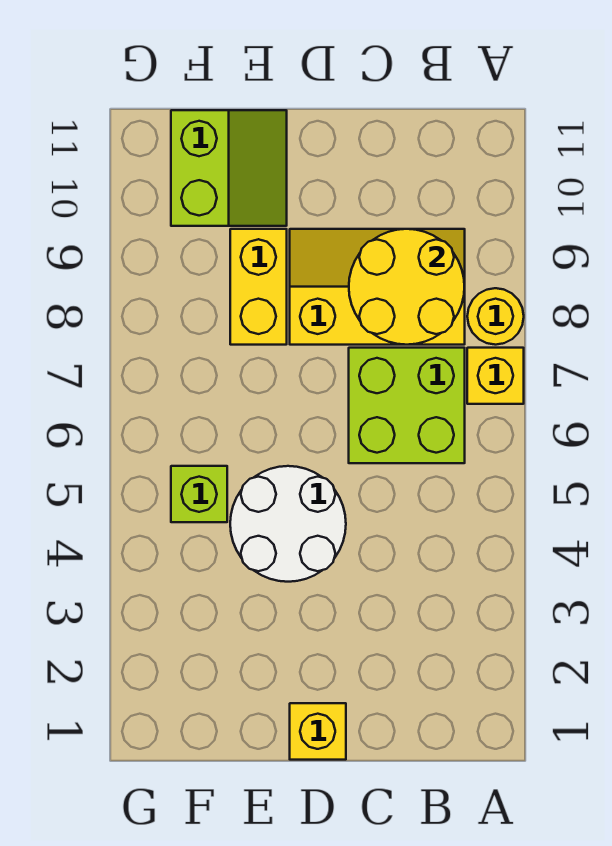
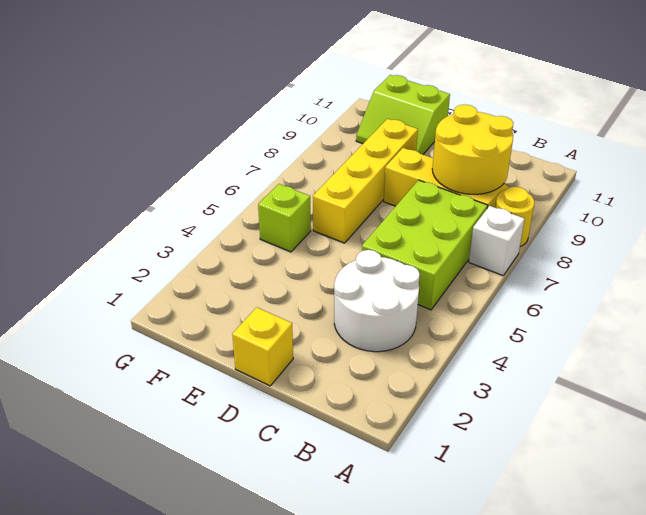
yellow brick A7 level 1 -> white brick A7 level 1
lime brick B6:C7 level 1 -> lime brick B5:C7 level 1
white round brick D4:E5 level 1 -> white round brick B3:C4 level 1
yellow brick E8:E9 level 1 -> yellow brick E6:E9 level 1
lime slope E10:F11 level 1 top F -> lime slope E10:F11 level 1 top 11

